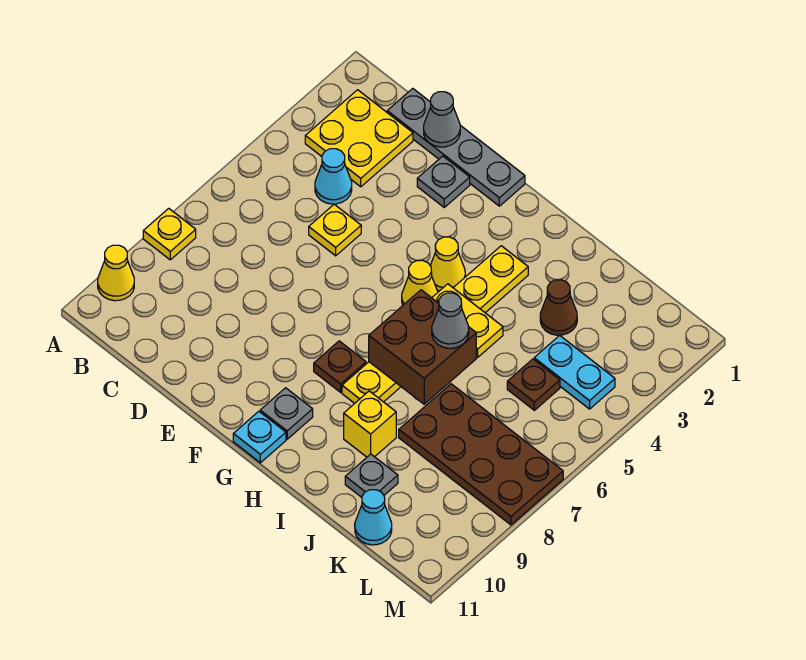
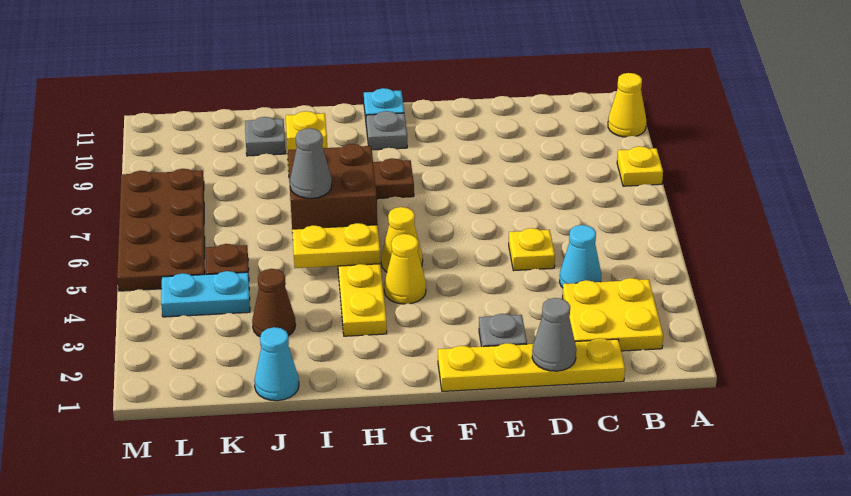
grey plate C1:F1 level 1 -> yellow plate C1:F1 level 1
brown plate J7:M8 level 1 -> brown plate L5:M8 level 1
cyan cone K11 level 1 -> cyan cone J1 level 1

